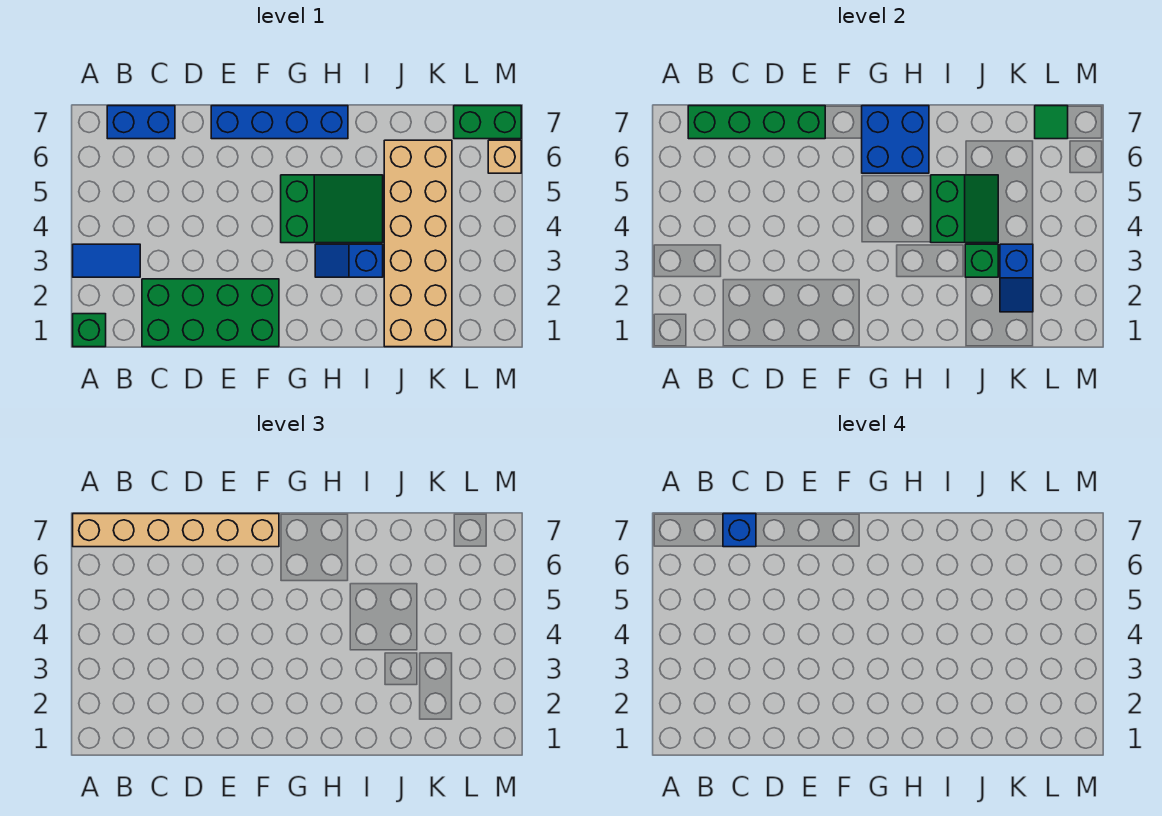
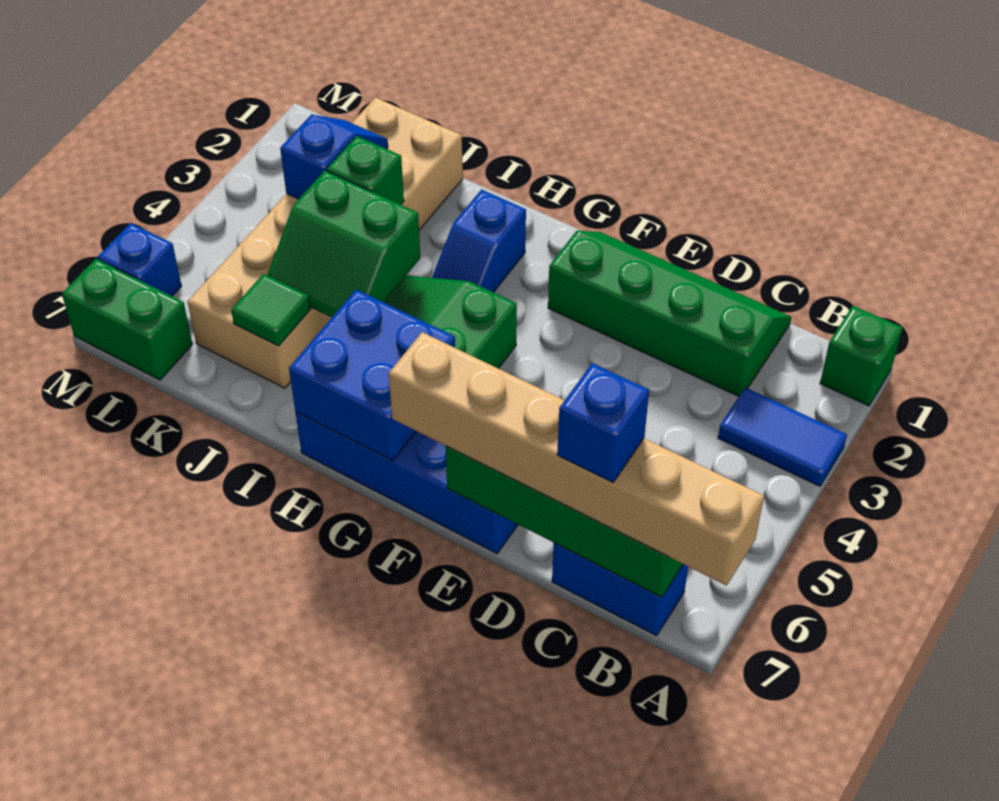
green brick C1:F2 level 1 -> green slope C1:F2 level 1 top 2
blue slope H3:I3 level 1 top I -> blue slope H2:H3 level 1 top 2
green slope I4:J5 level 2 top I -> green slope I4:J5 level 2 top 4
green tile L7 level 2 -> green tile J6 level 2
tan brick M6 level 1 -> blue brick M6 level 1

